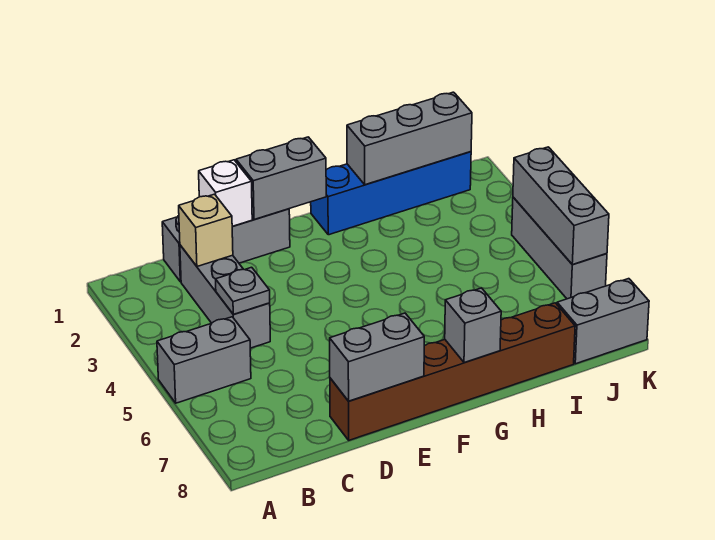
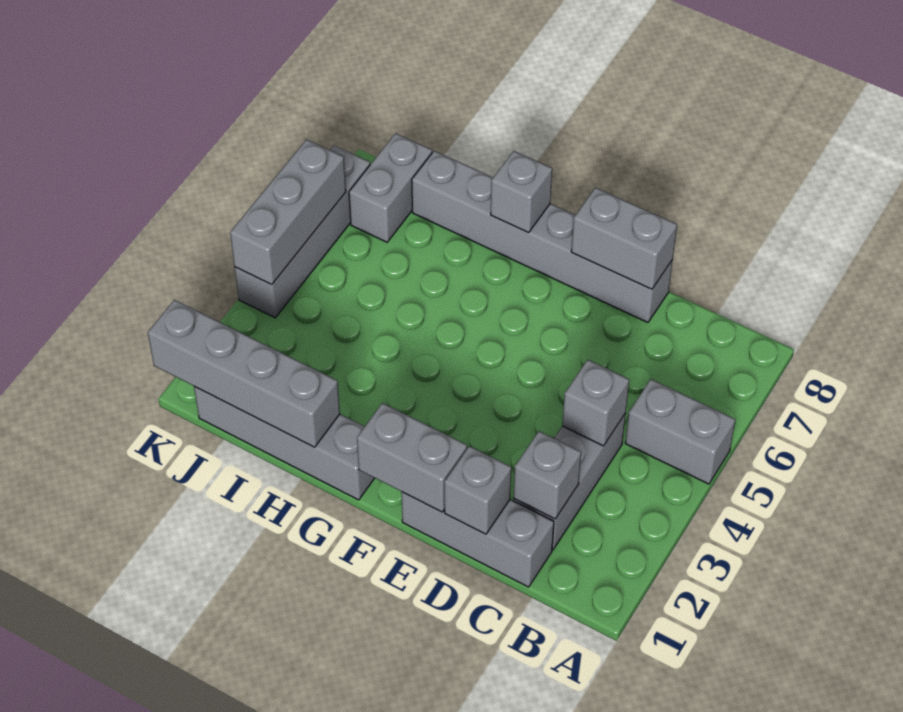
tan brick C2 level 2 -> grey brick C2 level 2
grey plate C4 level 2 -> grey brick C4 level 2
white brick D1 level 2 -> grey brick D1 level 2
brown brick D8:I8 level 1 -> grey brick D8:I8 level 1
blue brick G1:J1 level 1 -> grey brick G1:J1 level 1
grey brick H1:J1 level 2 -> grey brick H1:K1 level 2
grey brick J8:K8 level 1 -> grey brick J7:J8 level 1
grey brick K4:K6 level 1 -> grey brick K4:K7 level 1

